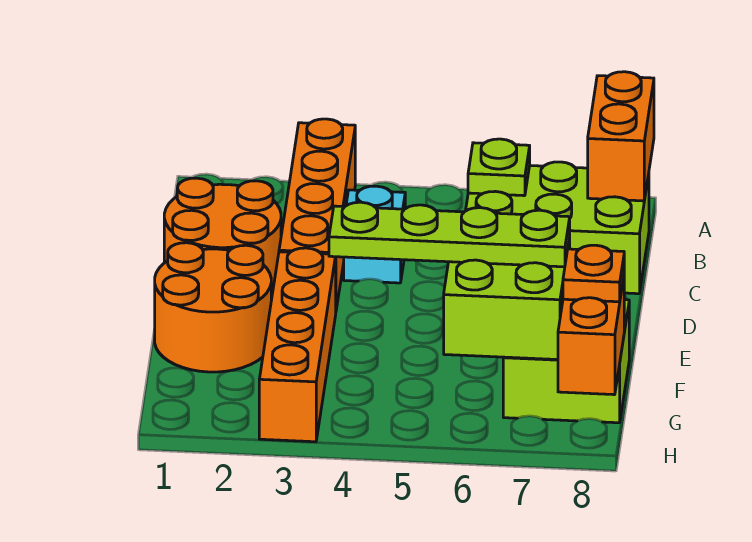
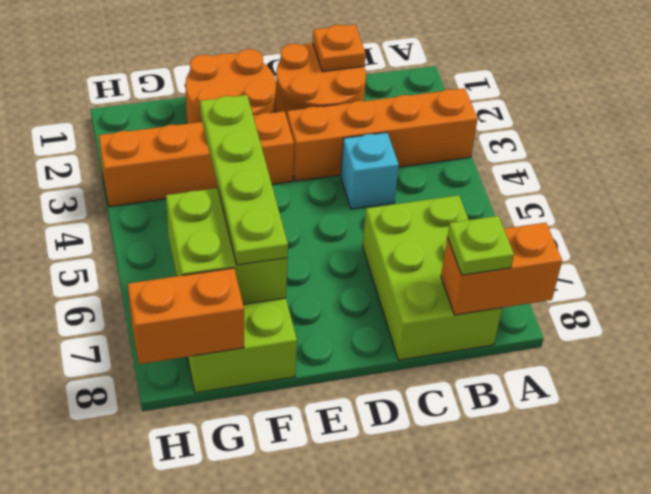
lime plate B6 level 2 -> lime plate B8 level 3
orange plate G8 level 3 -> orange plate C1 level 2

